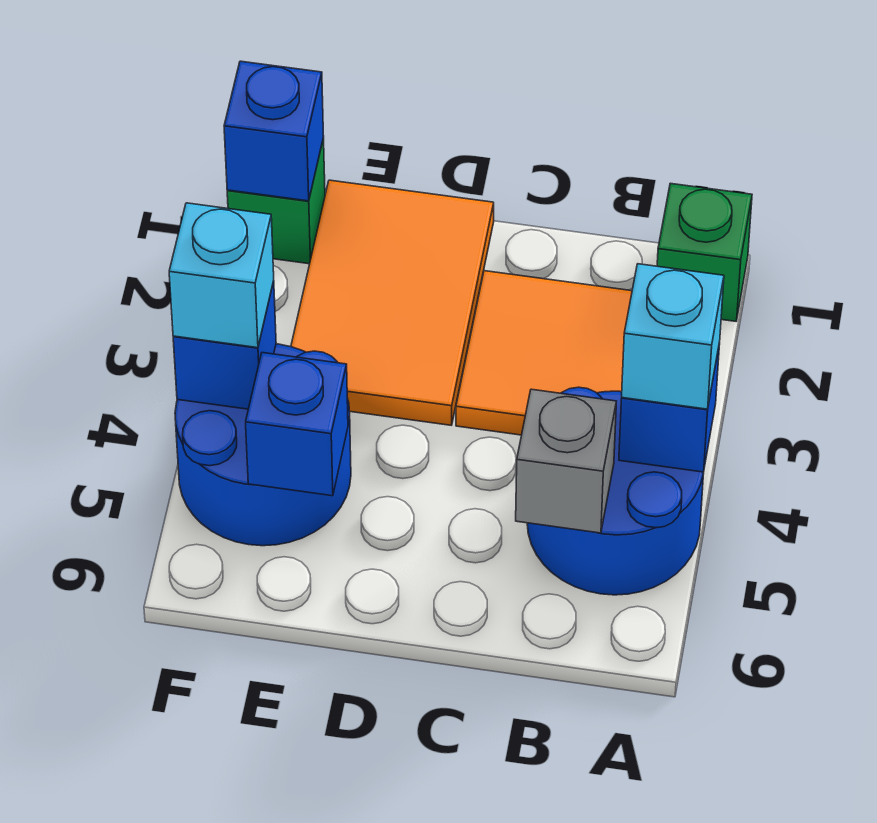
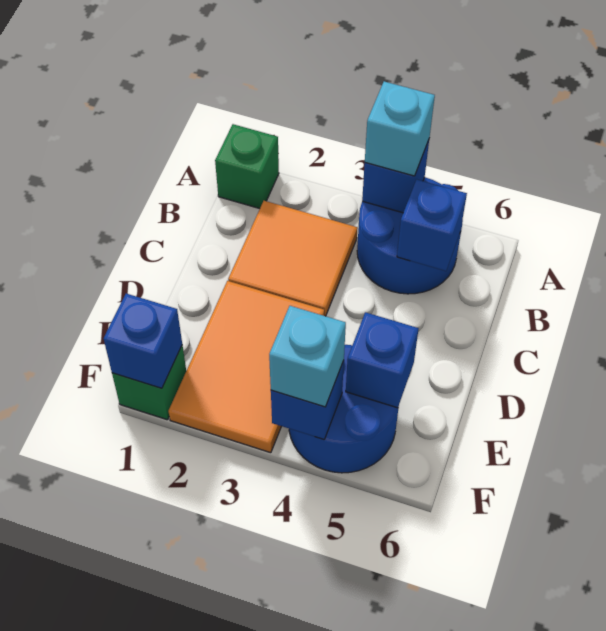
grey brick B5 level 2 -> blue brick B5 level 2
orange tile D1:E3 level 1 -> orange tile D2:F3 level 1

